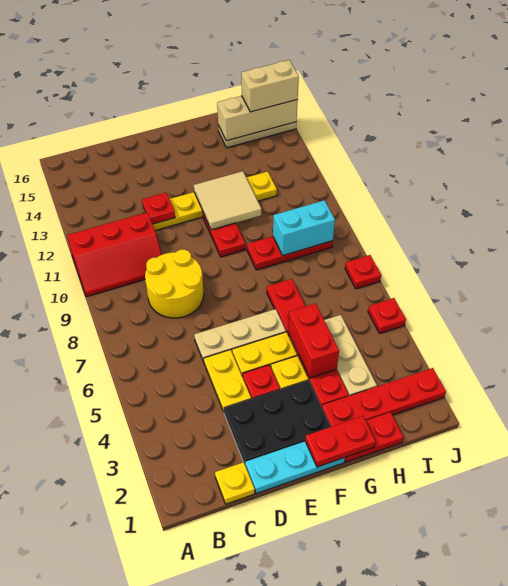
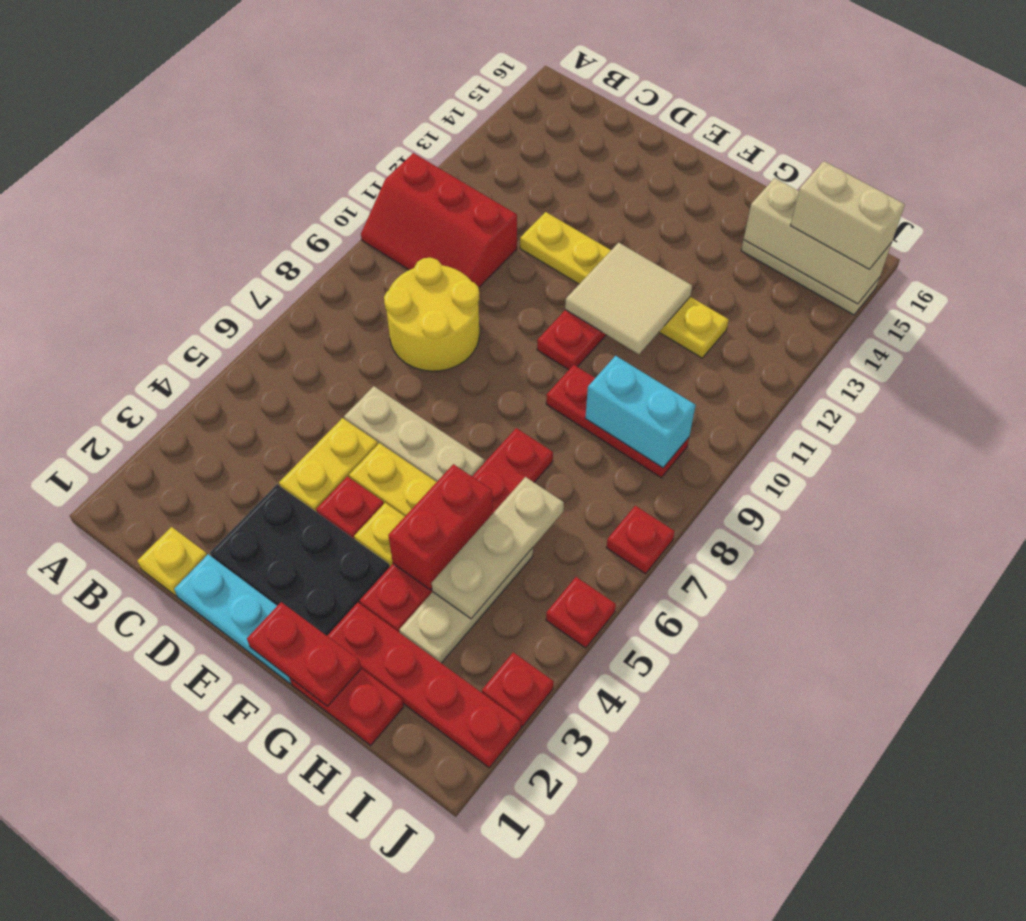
red plate D12 level 2 -> red plate J3 level 1
none -> tan plate H4:H6 level 2

